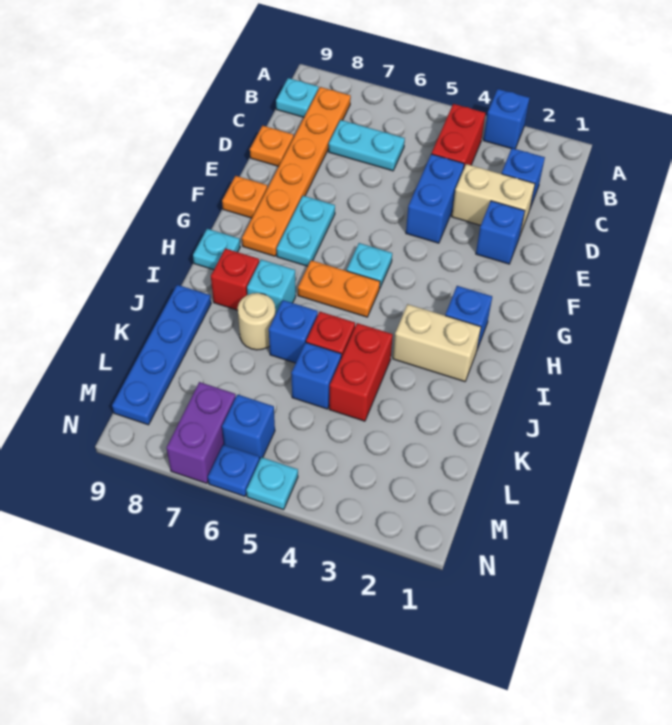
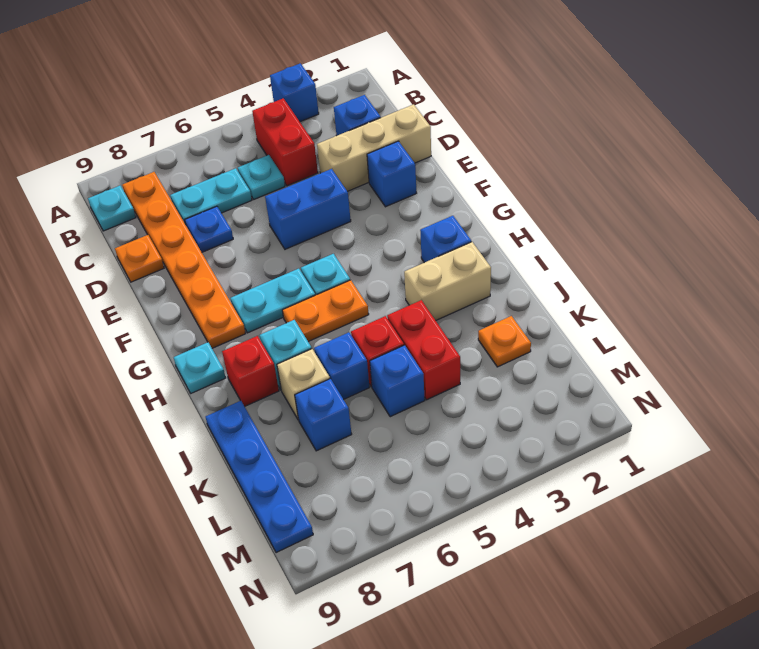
tan brick D2:D3 level 1 -> tan brick D1:D3 level 1
blue brick D4:E4 level 1 -> blue brick E4:E5 level 1
cyan plate F7:G7 level 1 -> cyan plate G6:G7 level 1
orange plate F9 level 1 -> orange plate K2 level 1
tan round brick J7 level 1 -> tan brick J7 level 1
blue brick M6 level 1 -> blue brick K7 level 1
purple brick M7:N7 level 1 -> none
cyan plate N5 level 1 -> cyan plate C5 level 1
blue plate N6 level 1 -> blue plate D7 level 1

